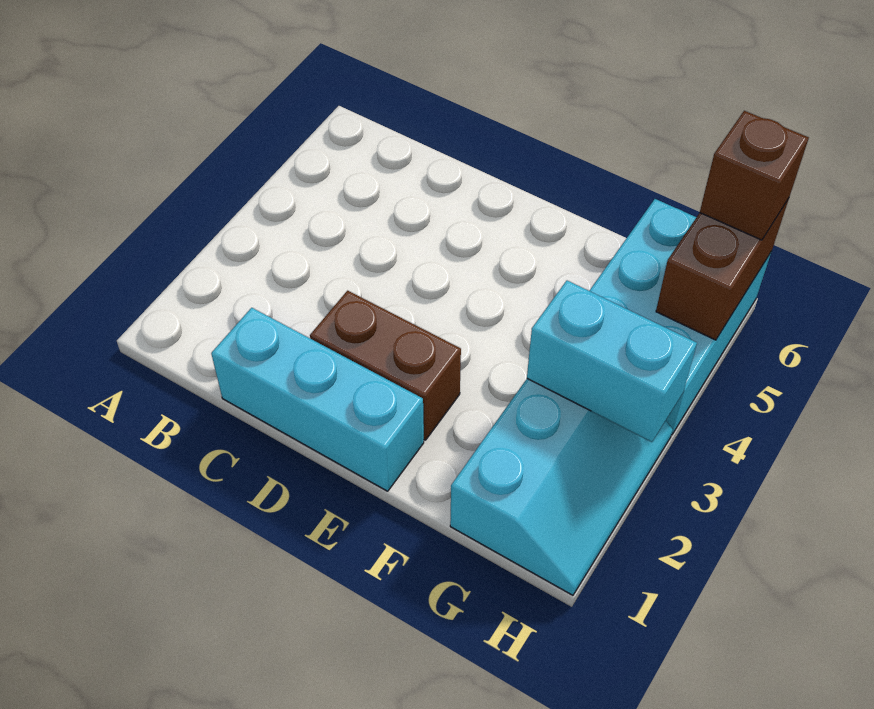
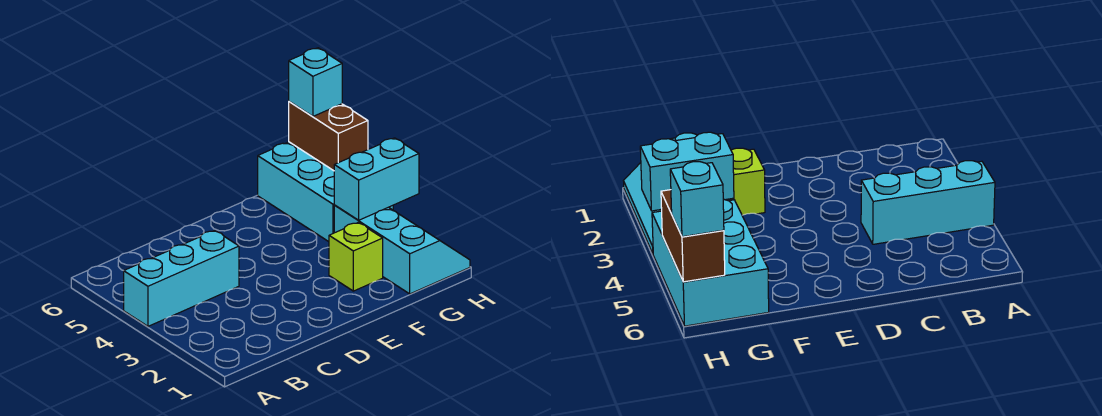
cyan brick C1:E1 level 1 -> cyan brick A4:C4 level 1
brown brick D2:E2 level 1 -> none
none -> lime brick F2 level 1
brown brick H6 level 3 -> cyan brick H6 level 3

